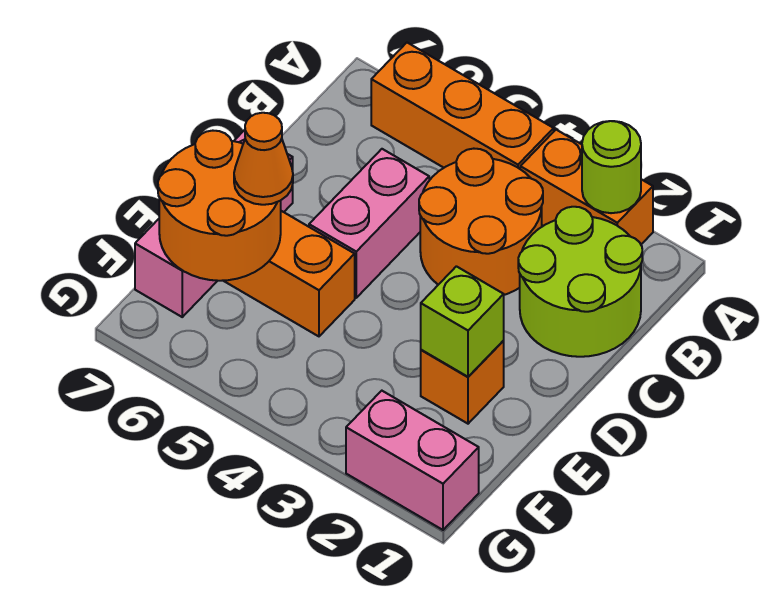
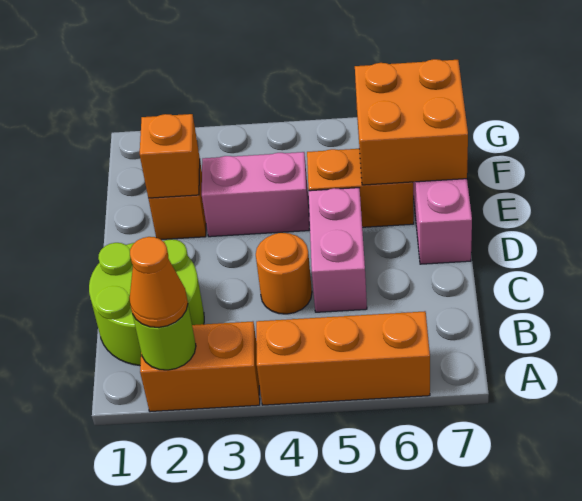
orange round brick B3:C4 level 1 -> orange round brick C4 level 1
lime brick E2 level 2 -> orange brick E2 level 2
orange round brick E6:F7 level 2 -> orange brick E6:F7 level 2
orange cone E6 level 3 -> orange cone A2 level 3
pink brick G1:G2 level 1 -> pink brick E3:E4 level 1

